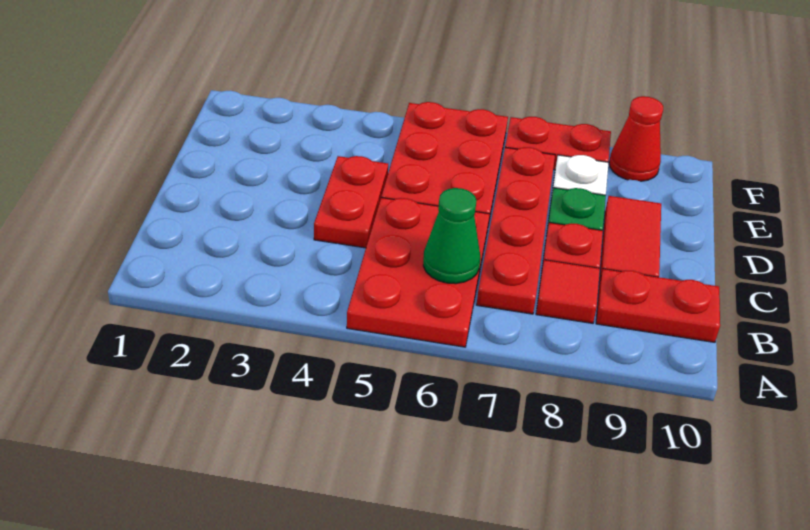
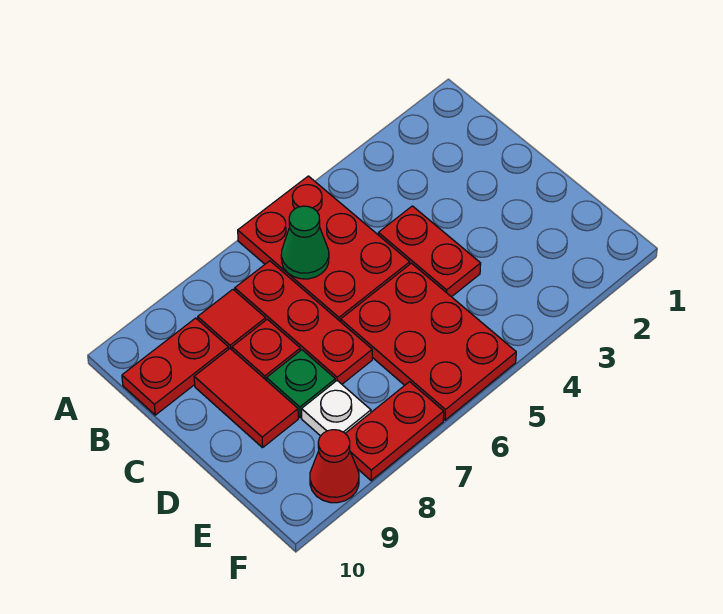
red plate B7:E7 level 1 -> red plate B7:D7 level 1

